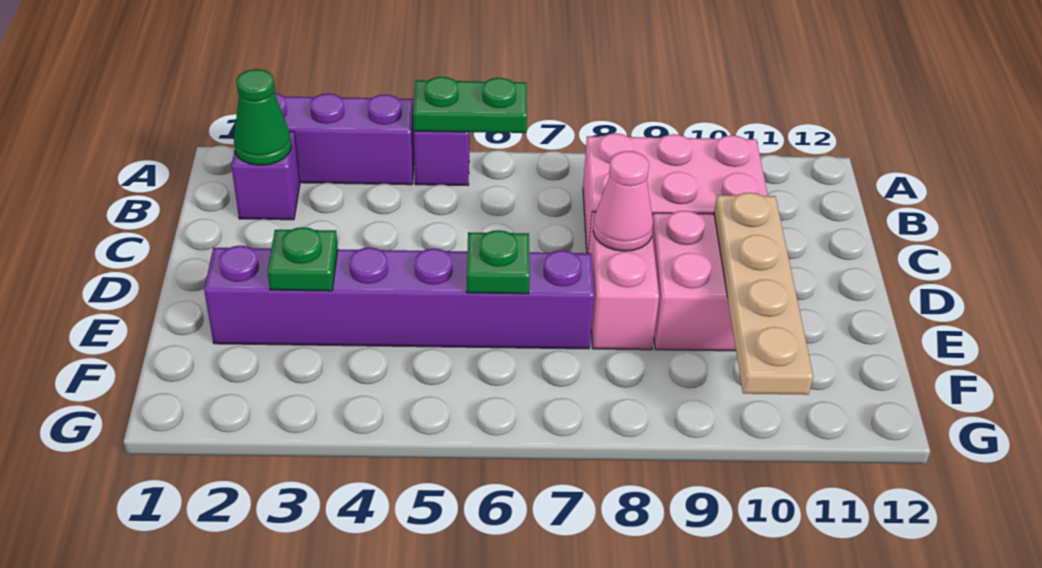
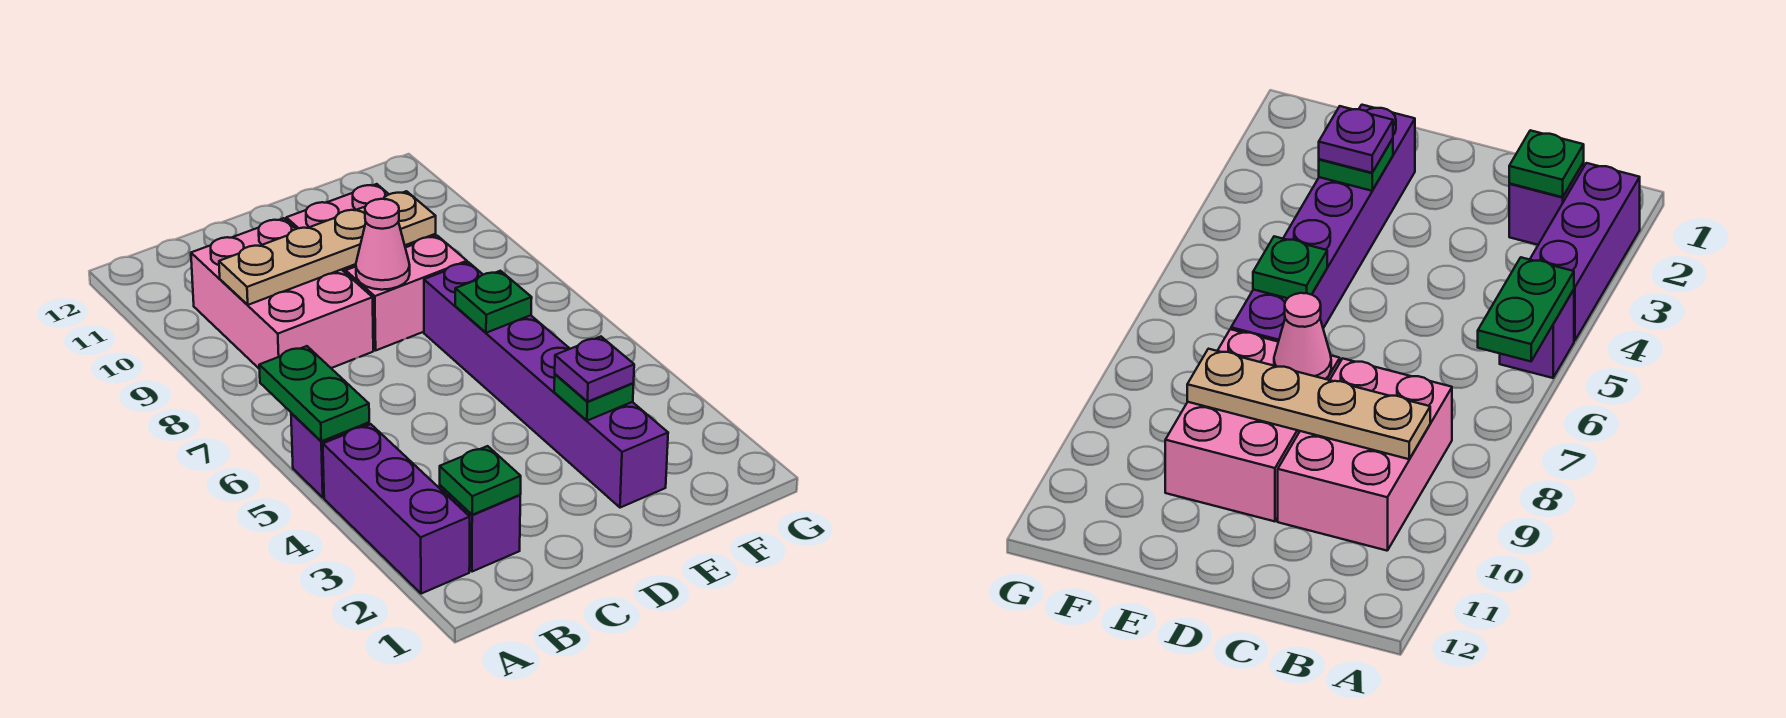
green cone B2 level 2 -> green plate B2 level 2
tan plate D10:G10 level 2 -> tan plate B9:E9 level 2
none -> purple plate E3 level 3

